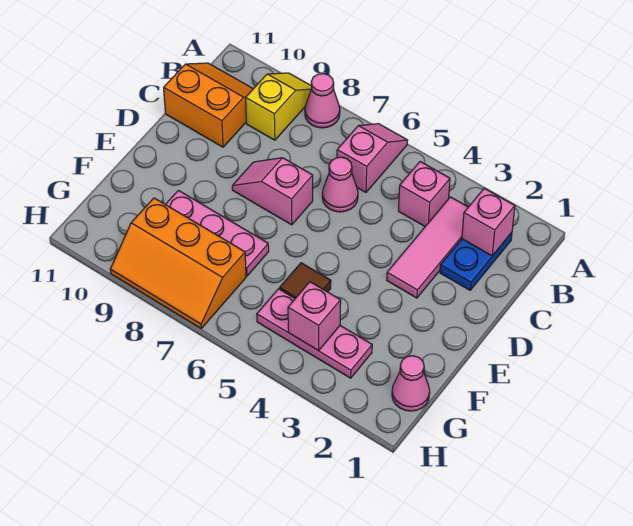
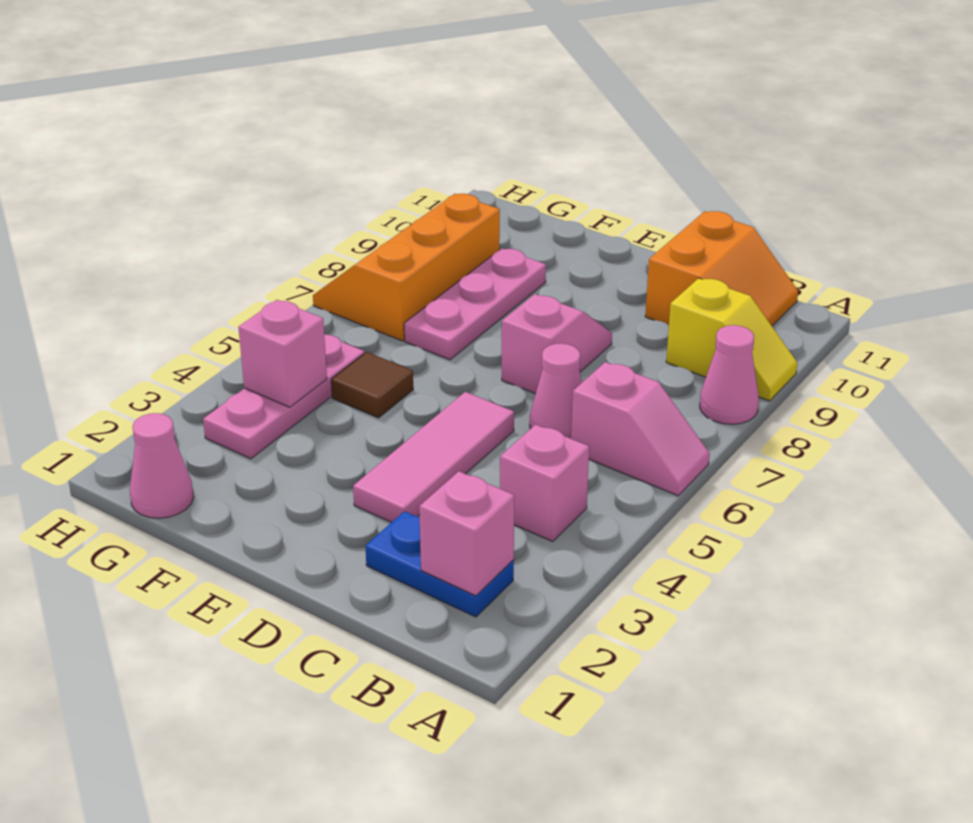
pink tile B3:D3 level 1 -> pink tile D3:D5 level 1

